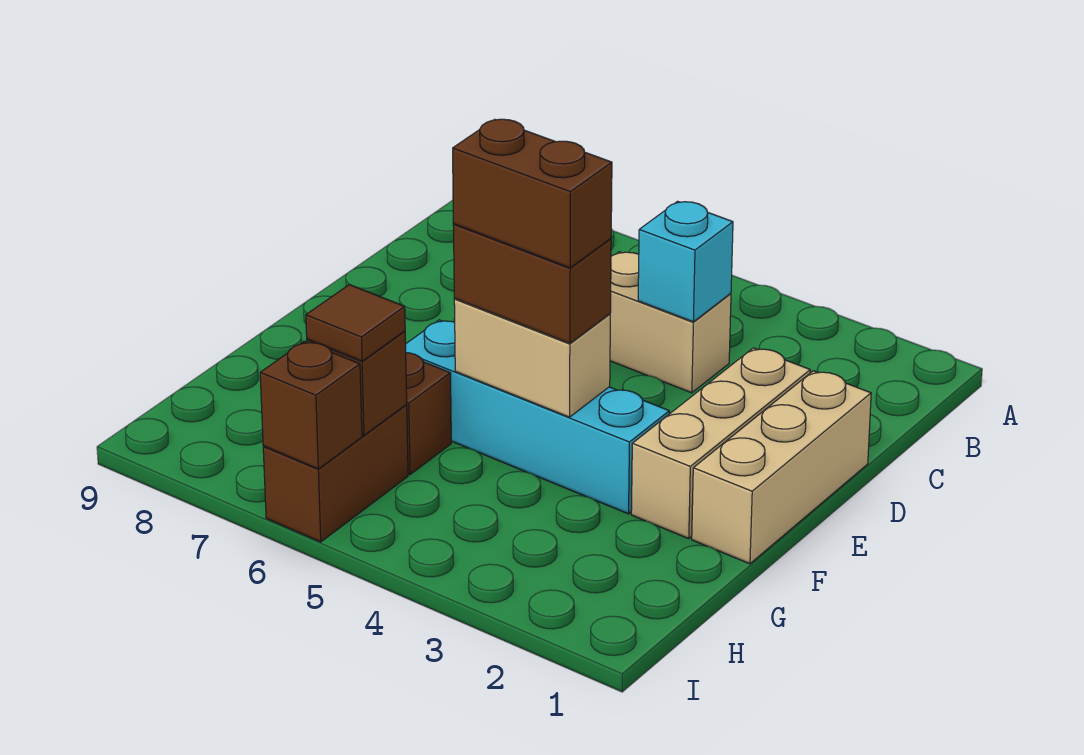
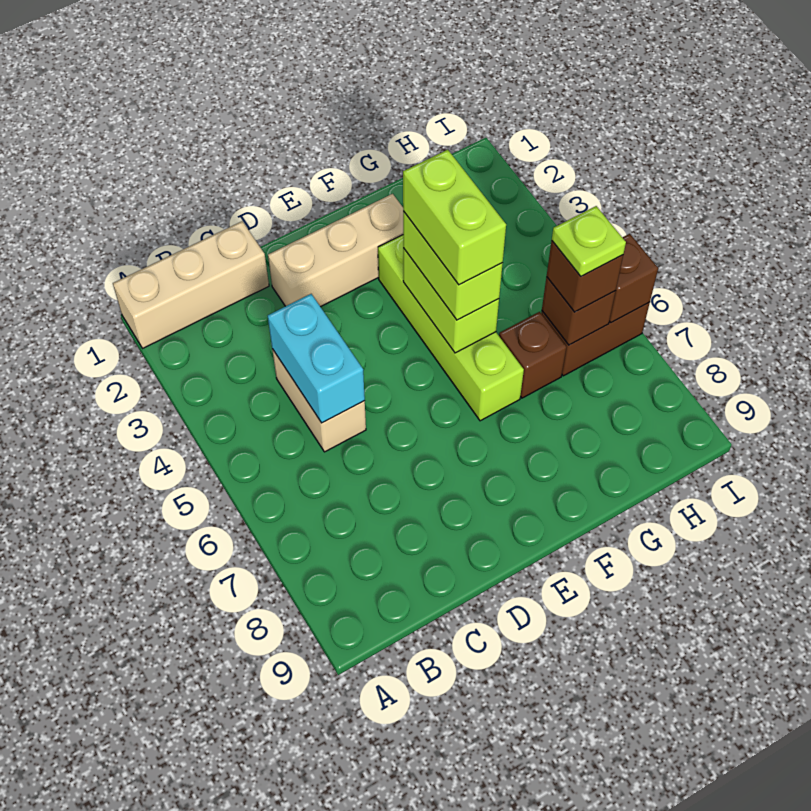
cyan brick C4 level 2 -> cyan brick C4:C5 level 2
tan brick D1:F1 level 1 -> tan brick A1:C1 level 1
cyan brick F3:F6 level 1 -> lime brick F3:F6 level 1
tan brick F4:F5 level 2 -> lime brick F4:F5 level 2
brown brick F4:F5 level 3 -> lime brick F4:F5 level 3
brown brick F4:F5 level 4 -> lime brick F4:F5 level 4
brown tile H6 level 3 -> brown brick H6 level 3
none -> lime plate H6 level 4

